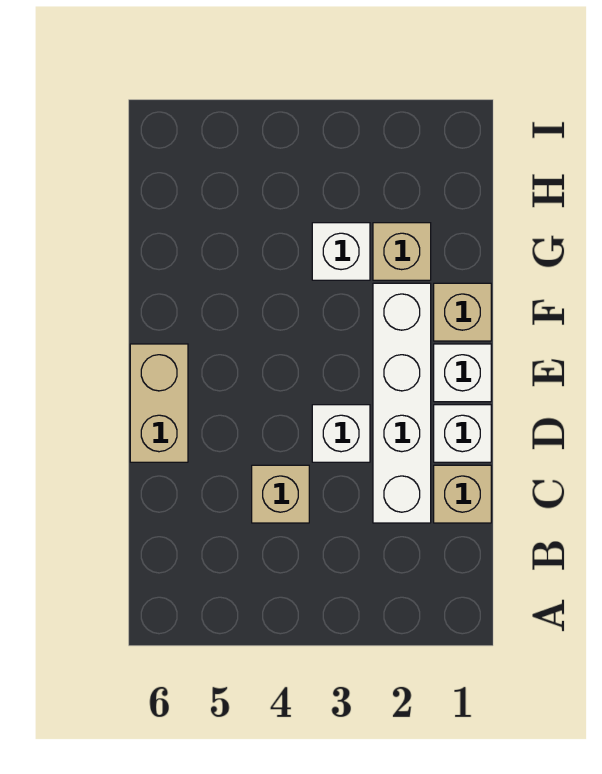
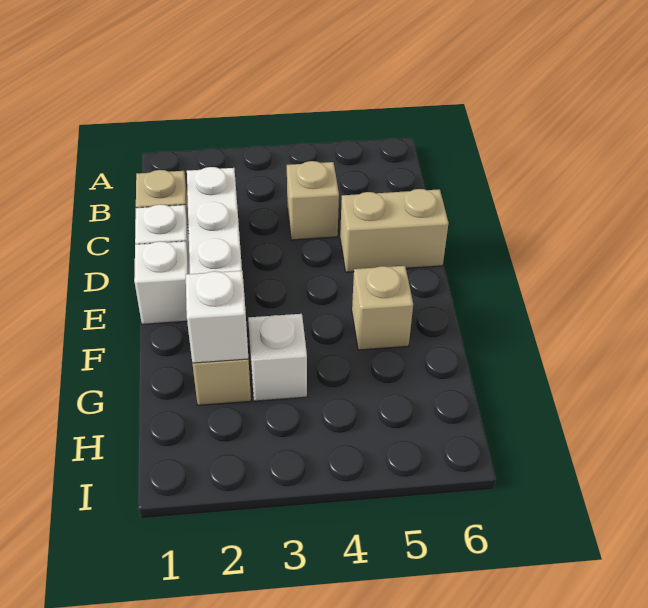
white brick D3 level 1 -> white brick G2 level 2
tan brick D6:E6 level 1 -> tan brick D5:D6 level 1
tan brick F1 level 1 -> tan brick F5 level 1

